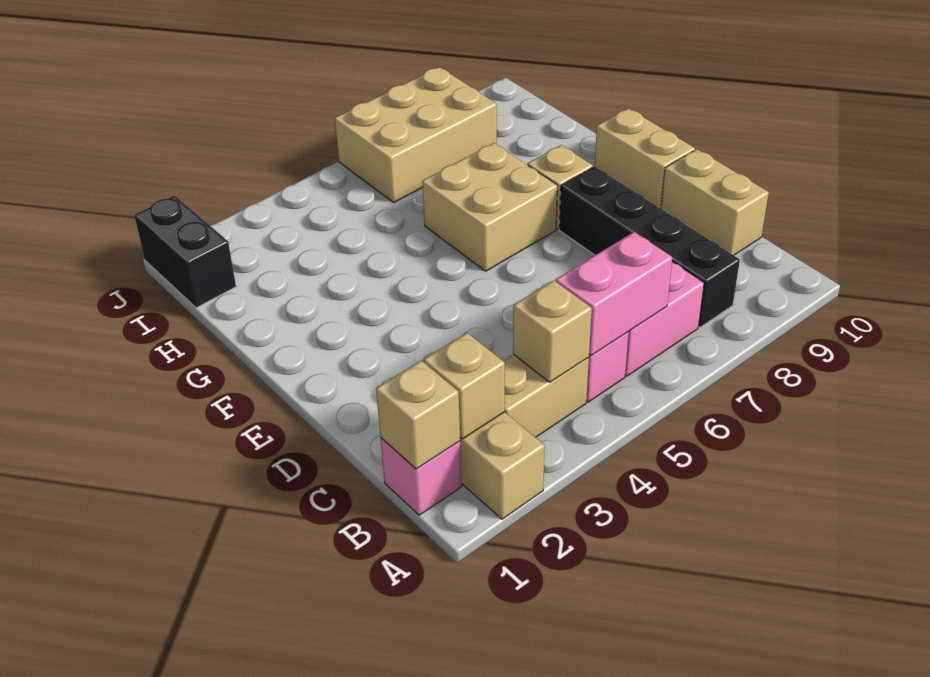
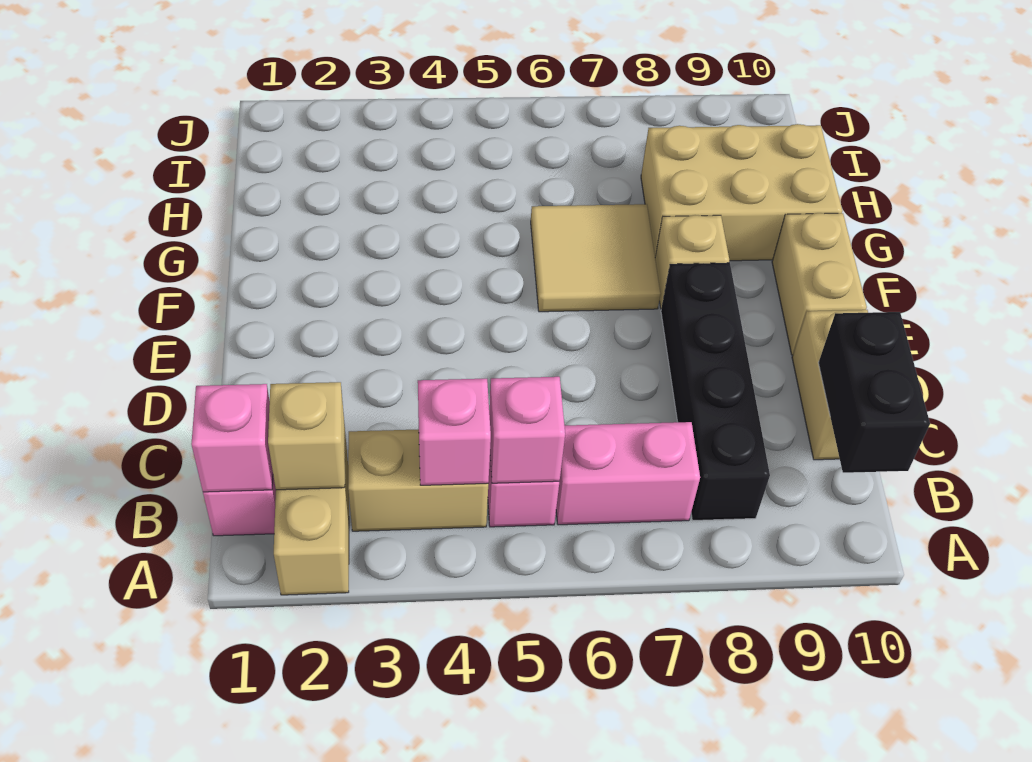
tan brick B1 level 2 -> pink brick B1 level 2
tan brick B4 level 2 -> pink brick B4 level 2
pink brick B5:B6 level 2 -> pink brick B5 level 2
tan brick F6:G7 level 1 -> tan tile F6:G7 level 1
black brick I1:J1 level 1 -> black brick B10:C10 level 2
tan brick I6:J8 level 1 -> tan brick G8:H10 level 1

